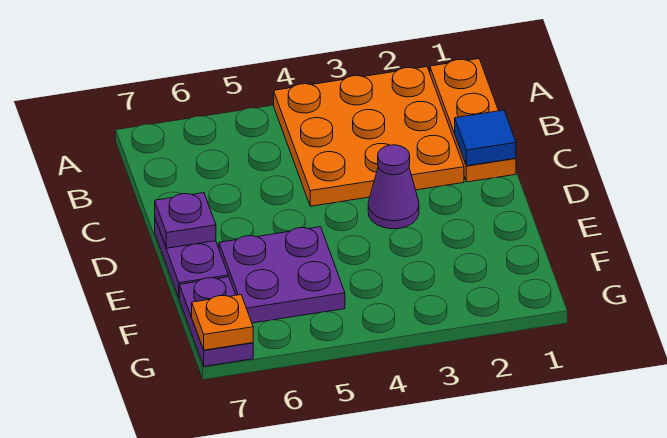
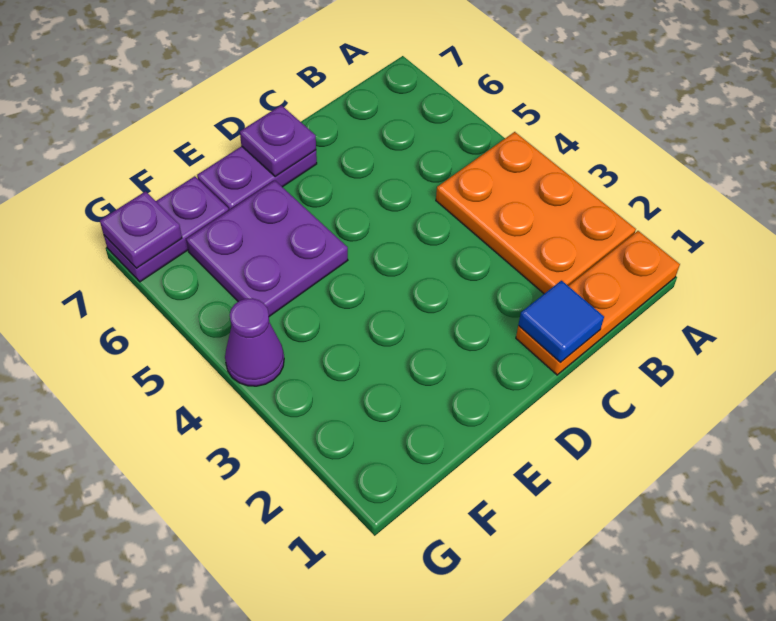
orange plate A2:C4 level 1 -> orange plate A2:B4 level 1
purple cone D3 level 1 -> purple cone G4 level 1
orange plate G7 level 2 -> purple plate G7 level 2

